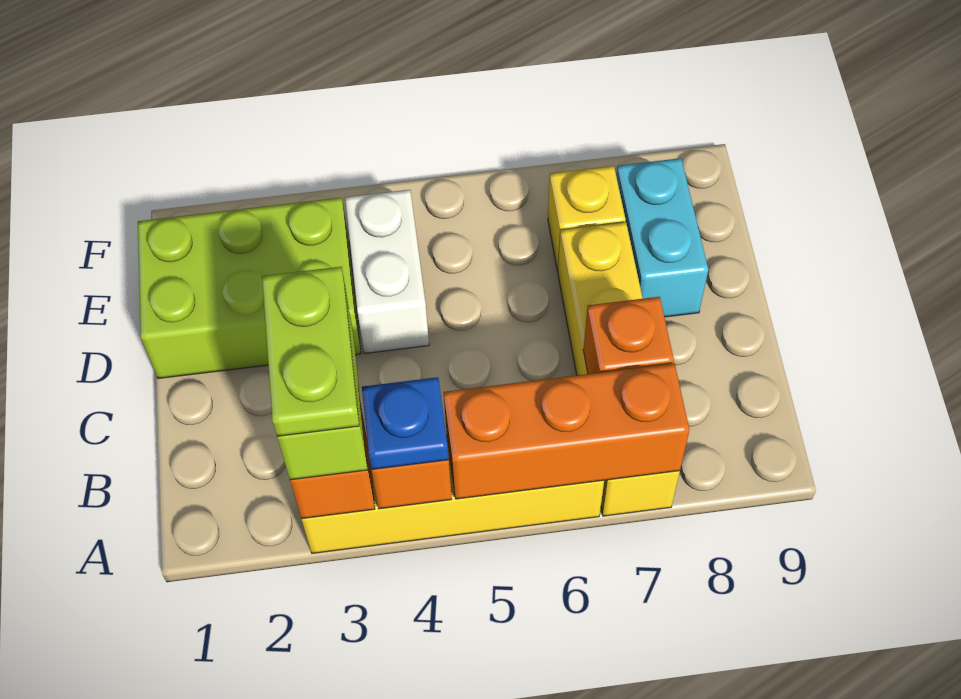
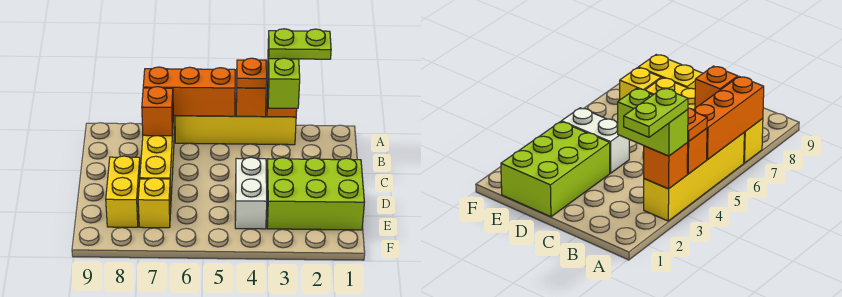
lime plate A3:B3 level 4 -> lime plate A2:A3 level 4
blue plate A4 level 3 -> orange plate A4 level 3
cyan brick D8:E8 level 1 -> yellow brick D8:E8 level 1

